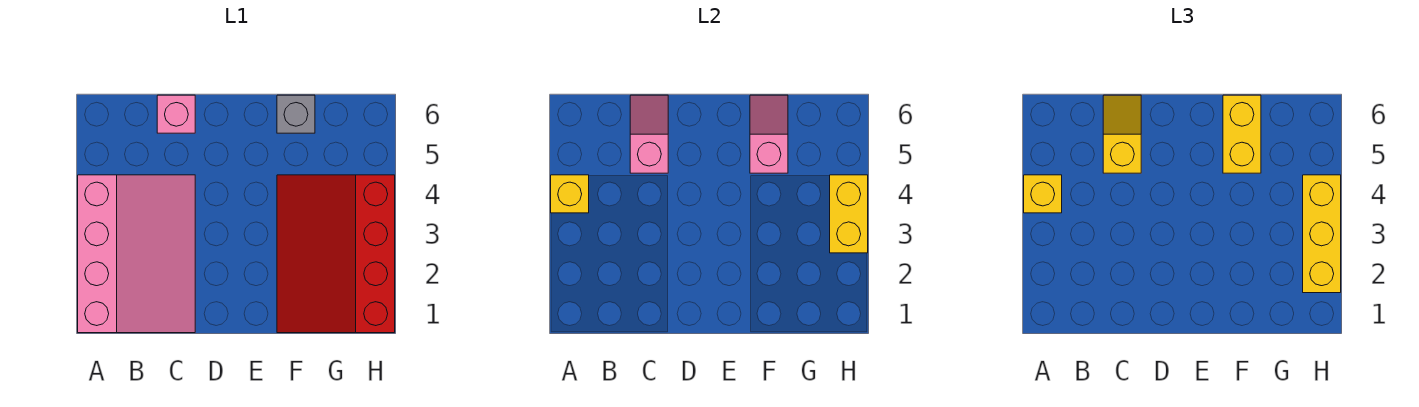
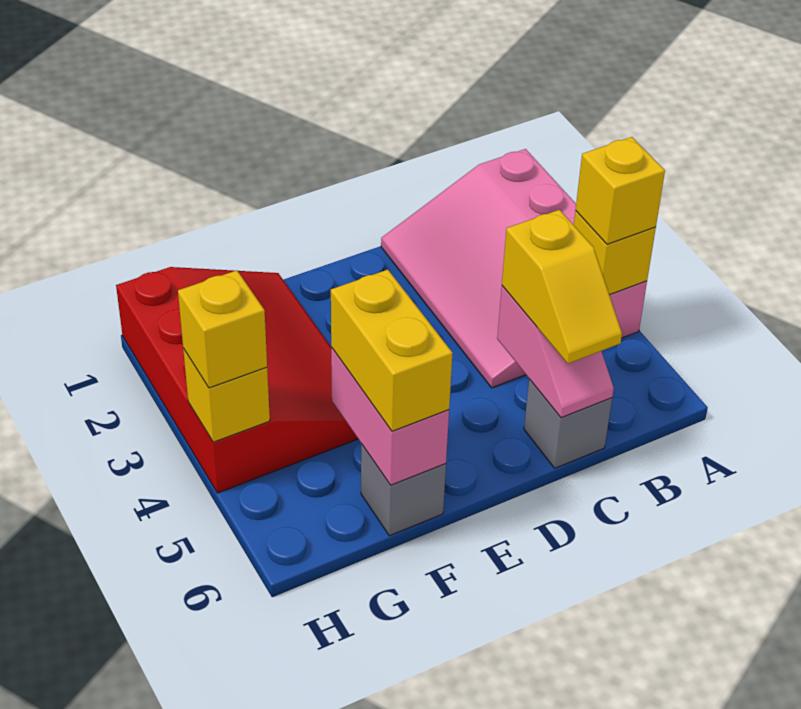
pink brick C6 level 1 -> grey brick C6 level 1
pink slope F5:F6 level 2 top 5 -> pink brick F5:F6 level 2
yellow brick H2:H4 level 3 -> yellow brick H4 level 3
yellow brick H3:H4 level 2 -> yellow brick H4 level 2

